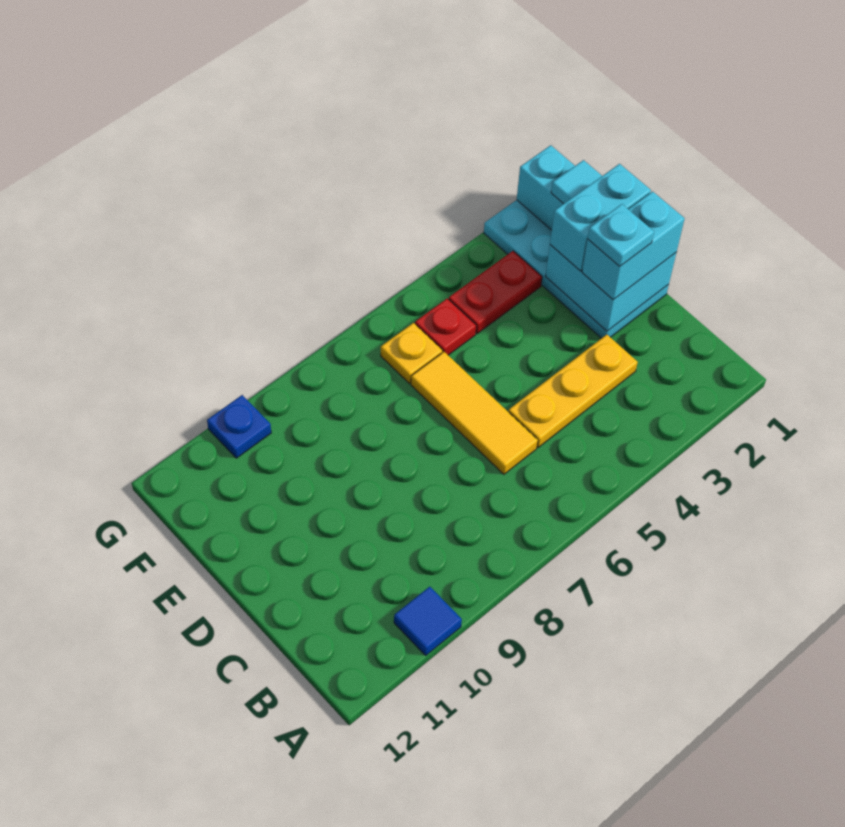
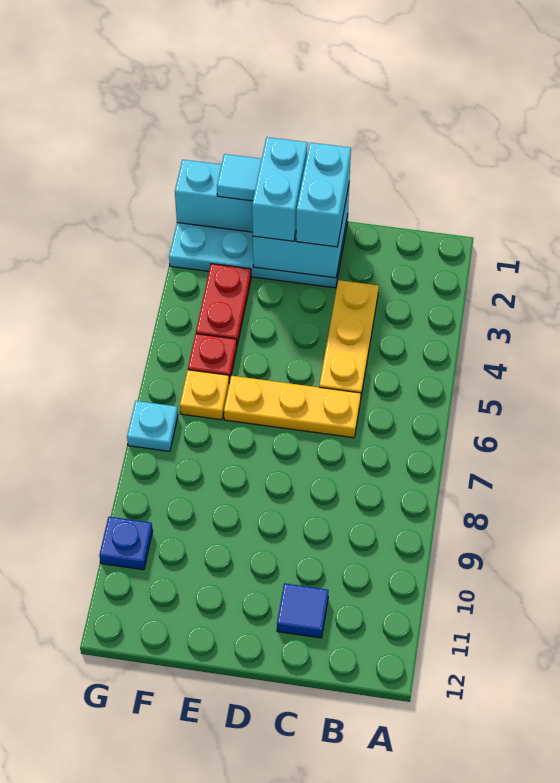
blue tile A10 level 1 -> blue tile C11 level 1
yellow tile C6:E6 level 1 -> yellow plate C6:E6 level 1
cyan plate D2 level 4 -> cyan plate G7 level 1

